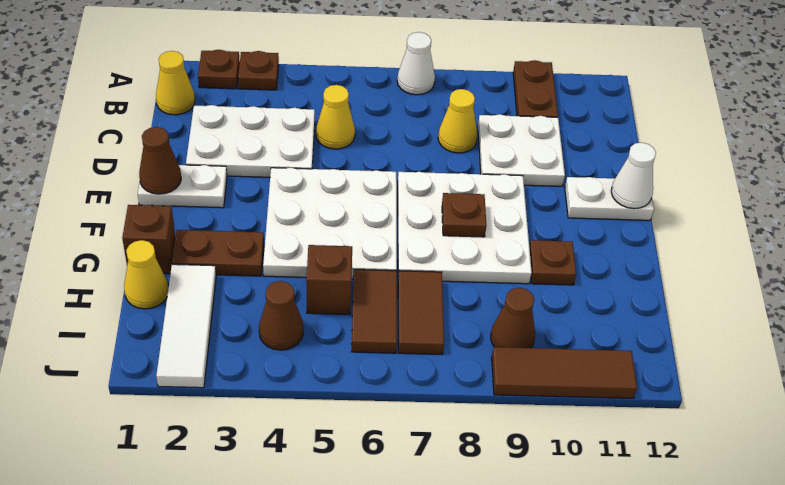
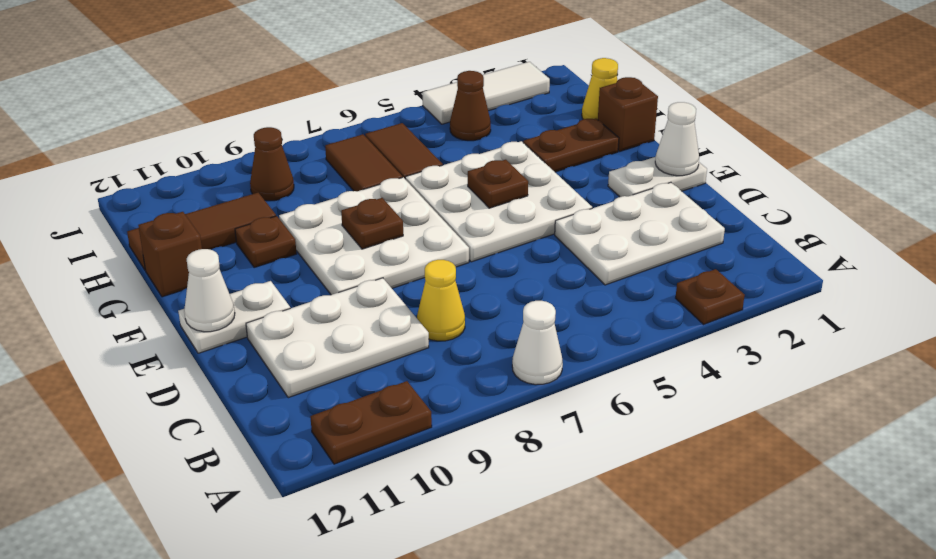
brown plate A2 level 1 -> brown plate F5 level 2
brown plate A10:B10 level 1 -> brown plate A10:A11 level 1
yellow cone B1 level 1 -> none
yellow cone C5 level 1 -> none
white plate C9:D10 level 1 -> white plate C9:D11 level 1
brown cone E1 level 2 -> white cone E1 level 2
white tile H2:J2 level 1 -> white tile J2:J4 level 1
brown brick H5 level 1 -> brown brick G12 level 1
brown tile J9:J11 level 1 -> brown tile H10:H12 level 1

